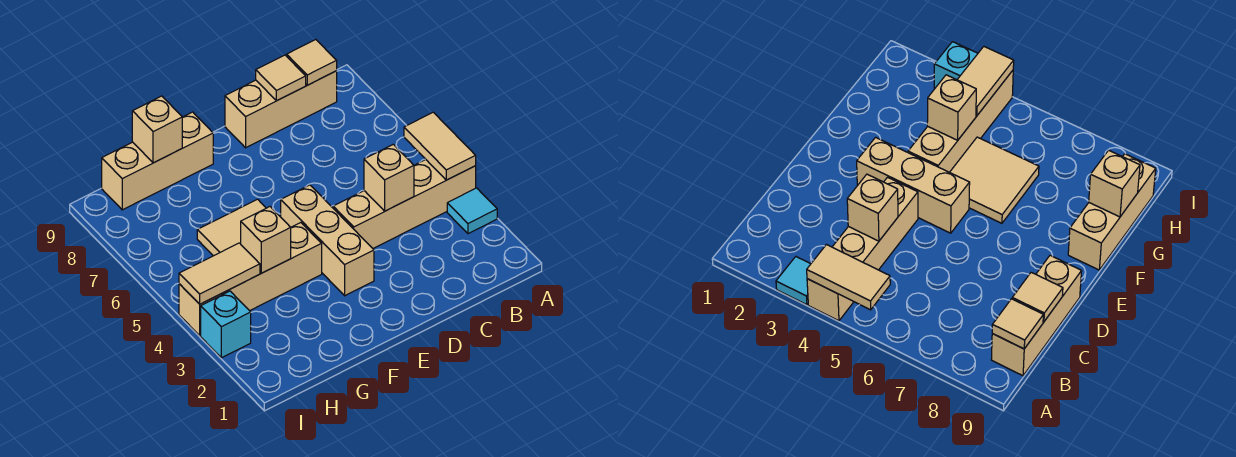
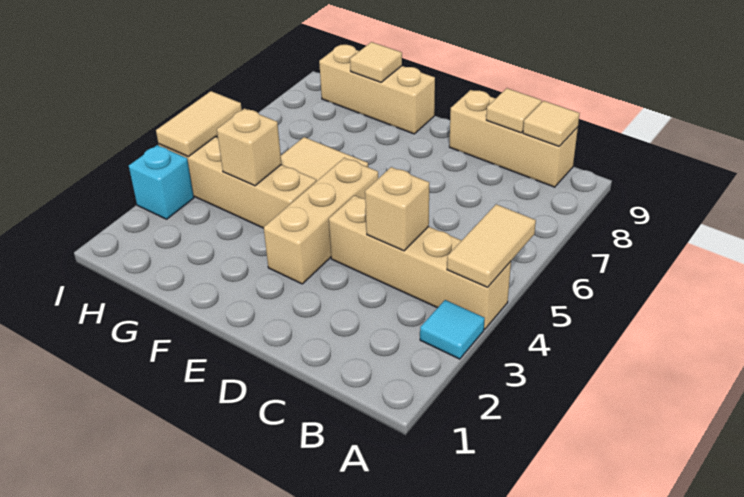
tan brick G9 level 2 -> tan tile G9 level 2
tan tile H4:I4 level 2 -> tan tile I4:I5 level 2

